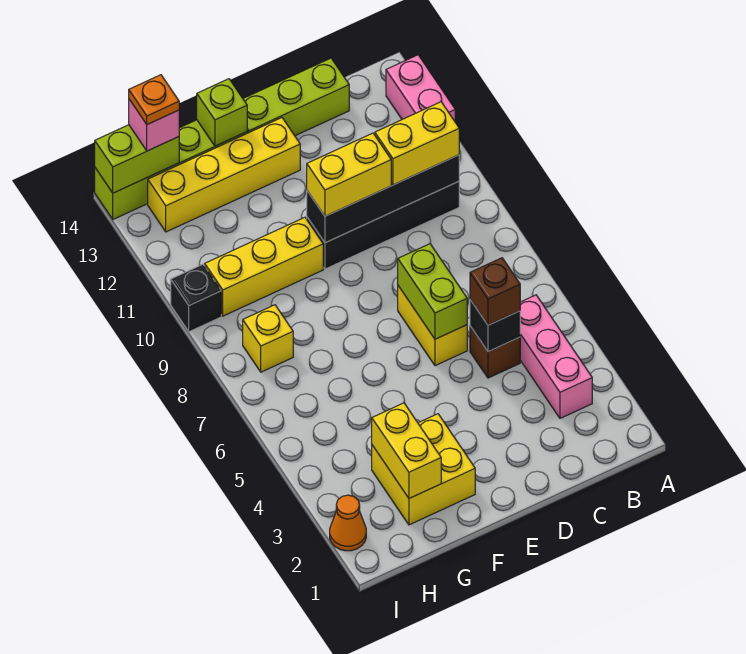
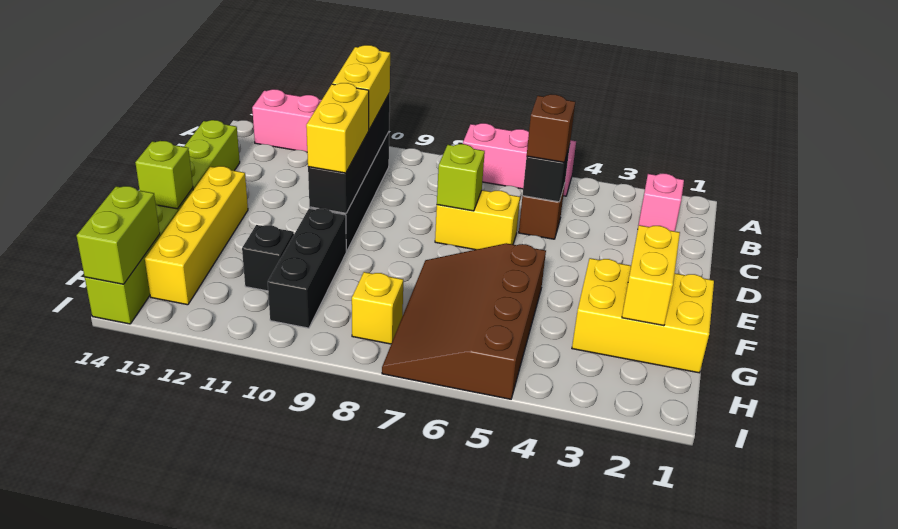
pink brick B3:B5 level 1 -> pink brick A5:A7 level 1
lime brick D6:D7 level 2 -> lime brick D7 level 2
yellow brick F2:G3 level 1 -> yellow brick F1:G3 level 1
none -> brown slope F5:I7 level 1 top 5
yellow brick F10:H10 level 1 -> black brick F10:H10 level 1
yellow brick G2:G3 level 2 -> yellow brick F2:G2 level 2
pink brick H14 level 3 -> pink brick B2 level 1
orange plate H14 level 4 -> none
orange cone I2 level 1 -> none
black brick I10 level 1 -> black brick G11 level 1

